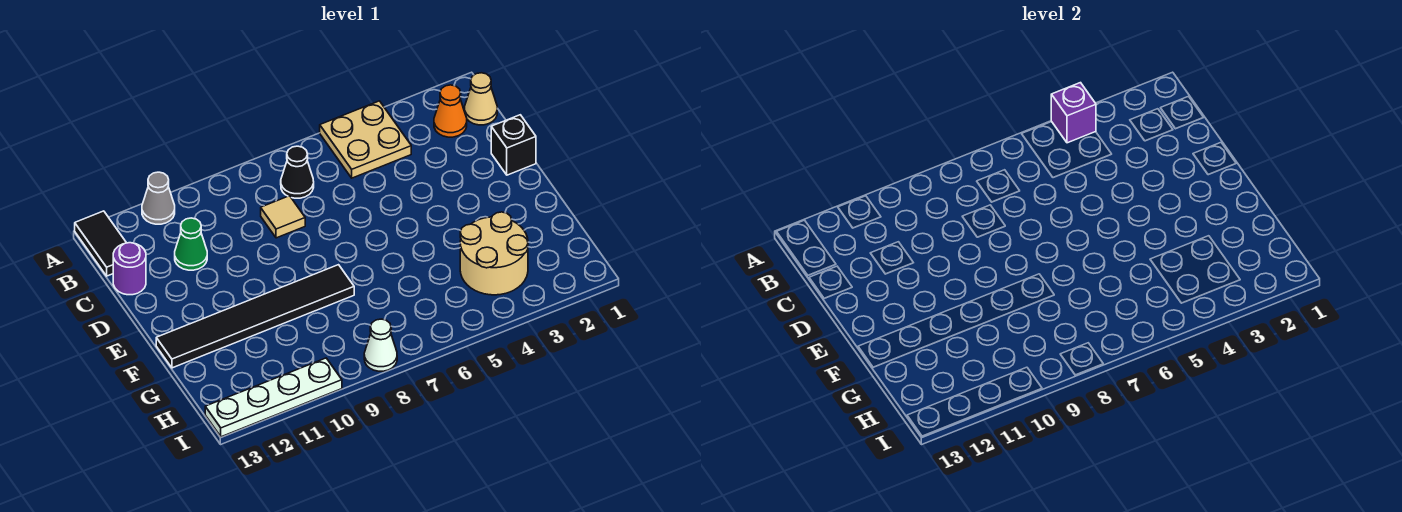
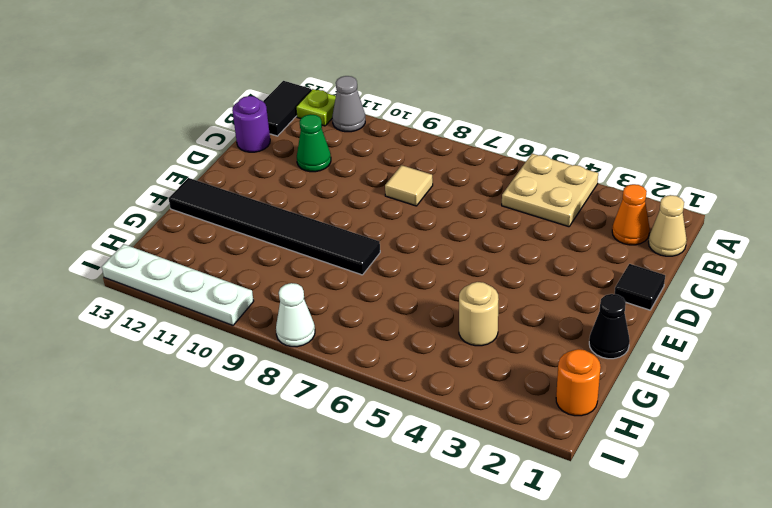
purple brick A4 level 2 -> none
none -> lime plate A12 level 1
black cone B7 level 1 -> black cone F1 level 1
black brick D1 level 1 -> black tile D1 level 1
tan round brick G3:H4 level 1 -> tan round brick G4 level 1
none -> orange round brick H1 level 1

